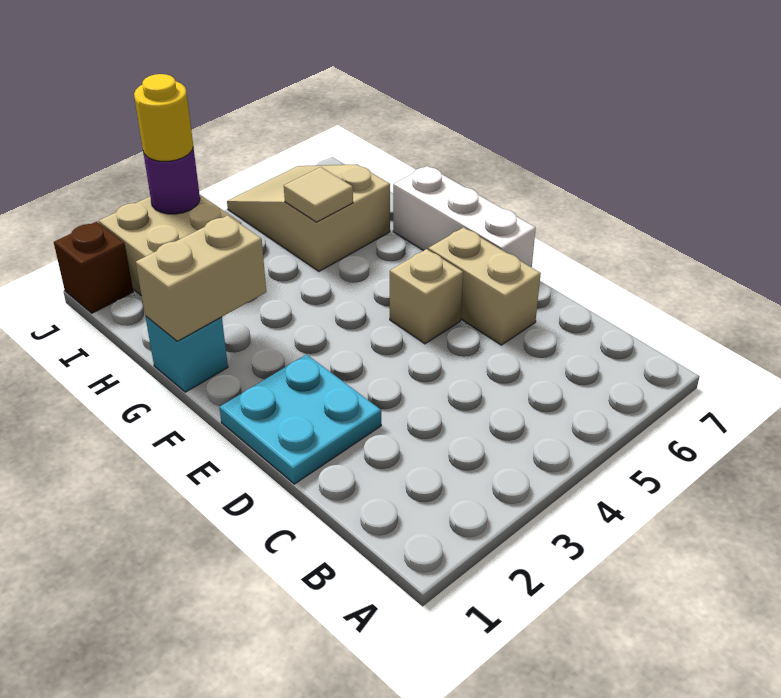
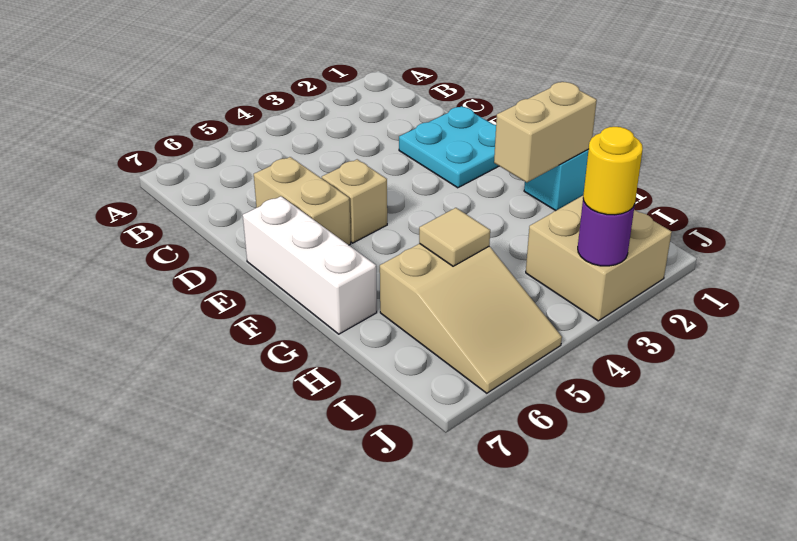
brown brick J1 level 1 -> none

